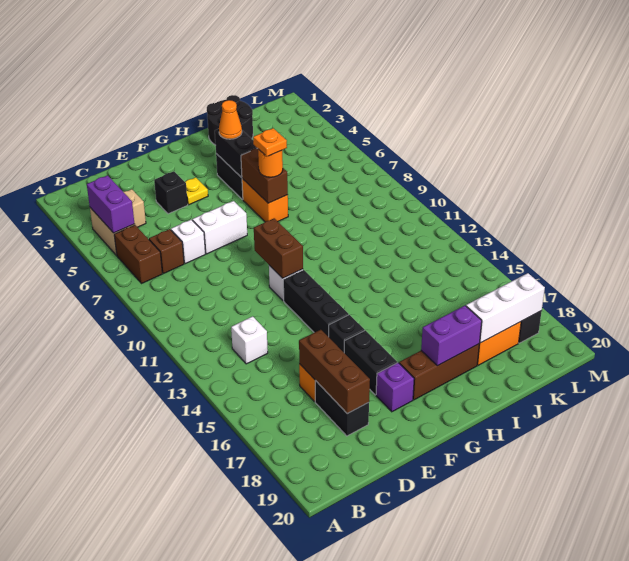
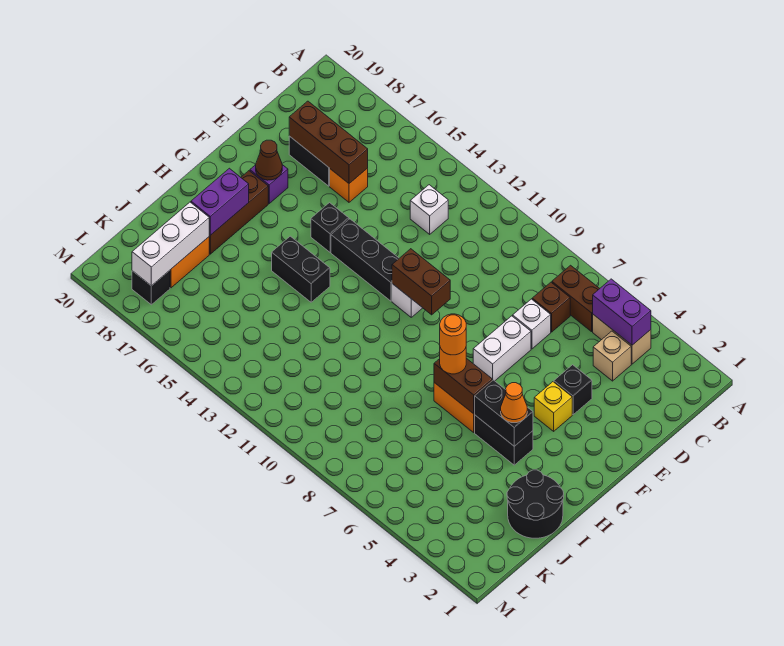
yellow plate F4 level 1 -> yellow brick F4 level 1
black brick F16:F17 level 1 -> black brick H14:H15 level 1
none -> brown cone F18 level 2
orange plate H7 level 4 -> orange round brick H7 level 4

